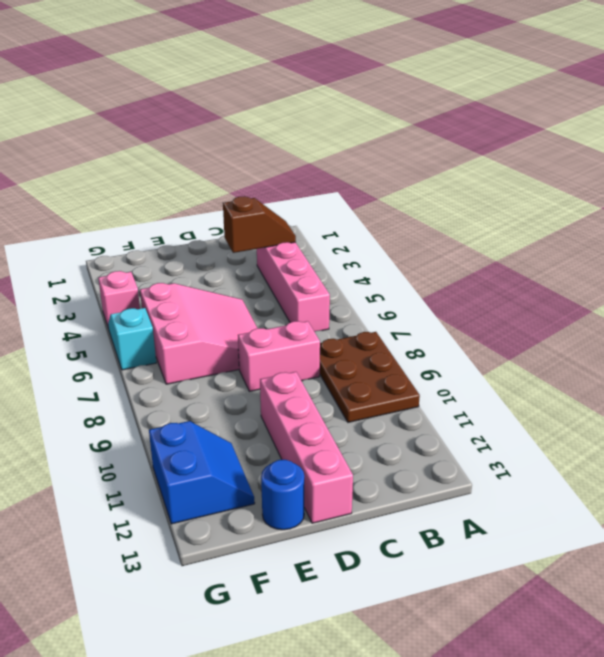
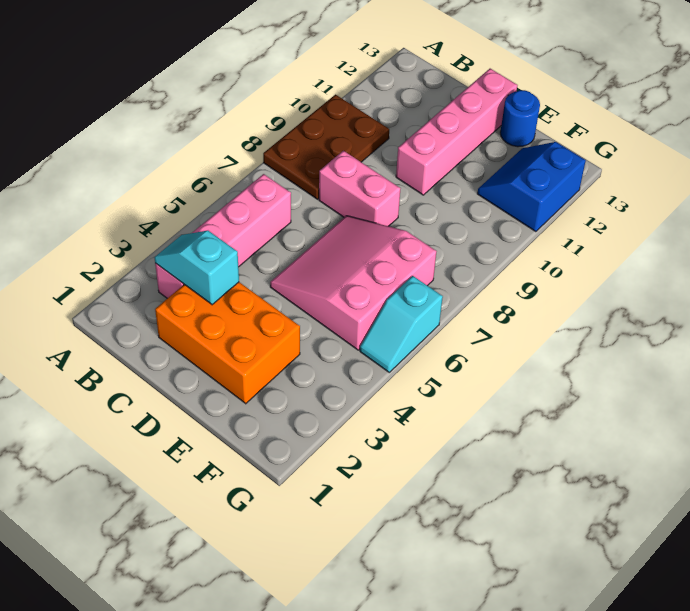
brown slope B3:C3 level 2 top C -> cyan slope B3:C3 level 2 top C
none -> orange brick C2:E3 level 1
pink brick G4 level 1 -> none

